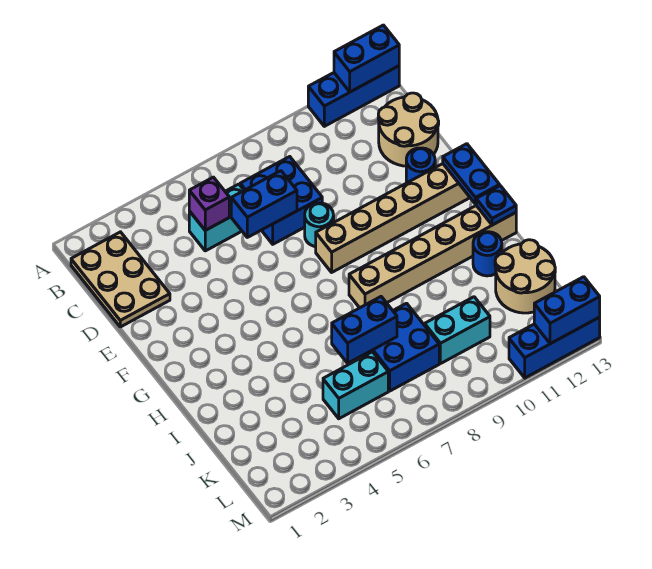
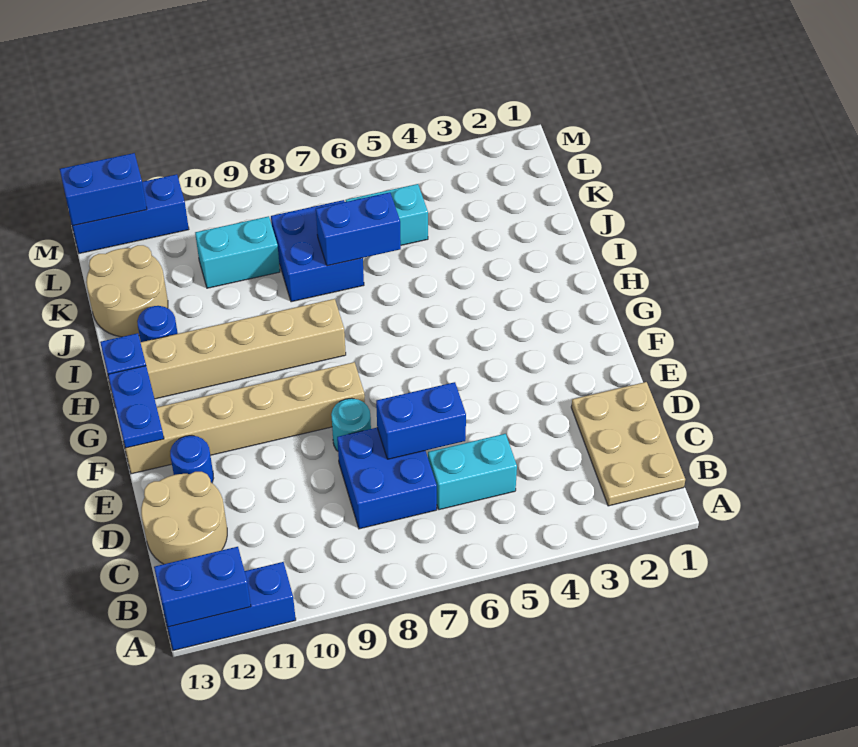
purple brick C5 level 2 -> none

